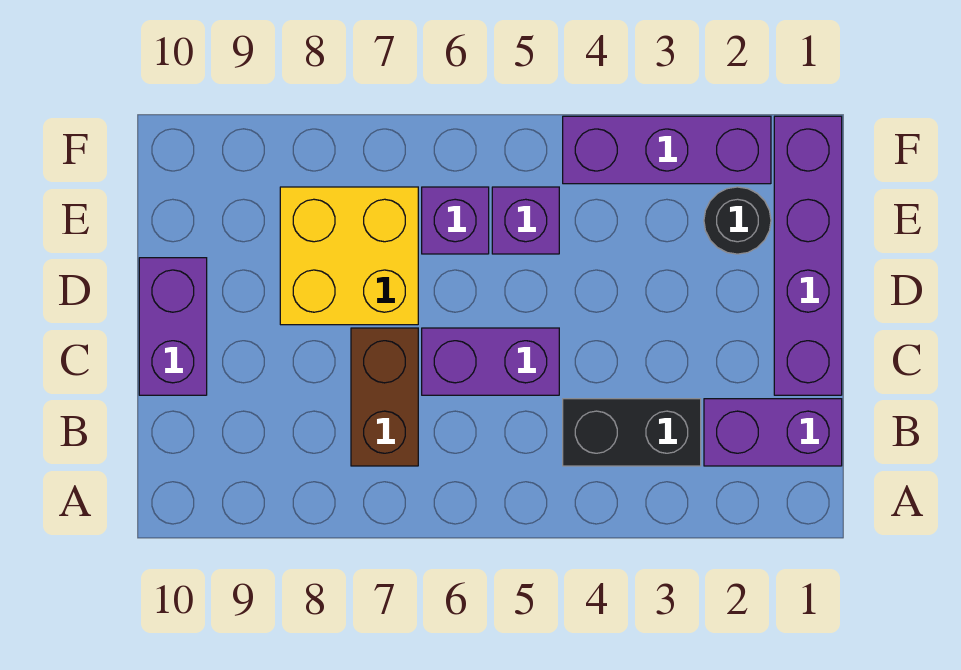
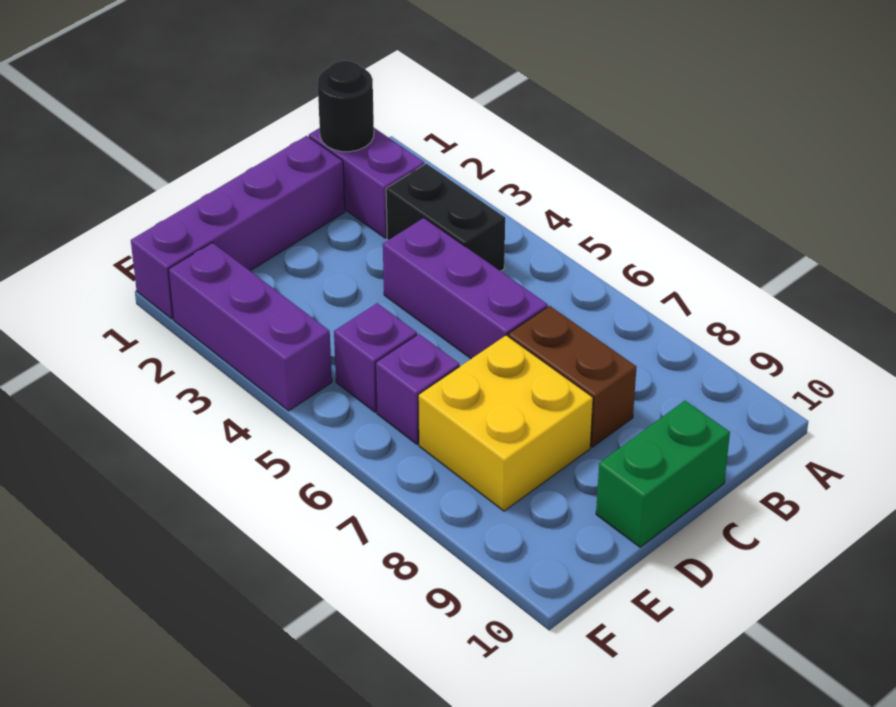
brown brick B7:C7 level 1 -> brown brick C7:C8 level 1
purple brick C5:C6 level 1 -> purple brick C4:C6 level 1
purple brick C10:D10 level 1 -> green brick C10:D10 level 1
black round brick E2 level 1 -> black round brick B1 level 2

